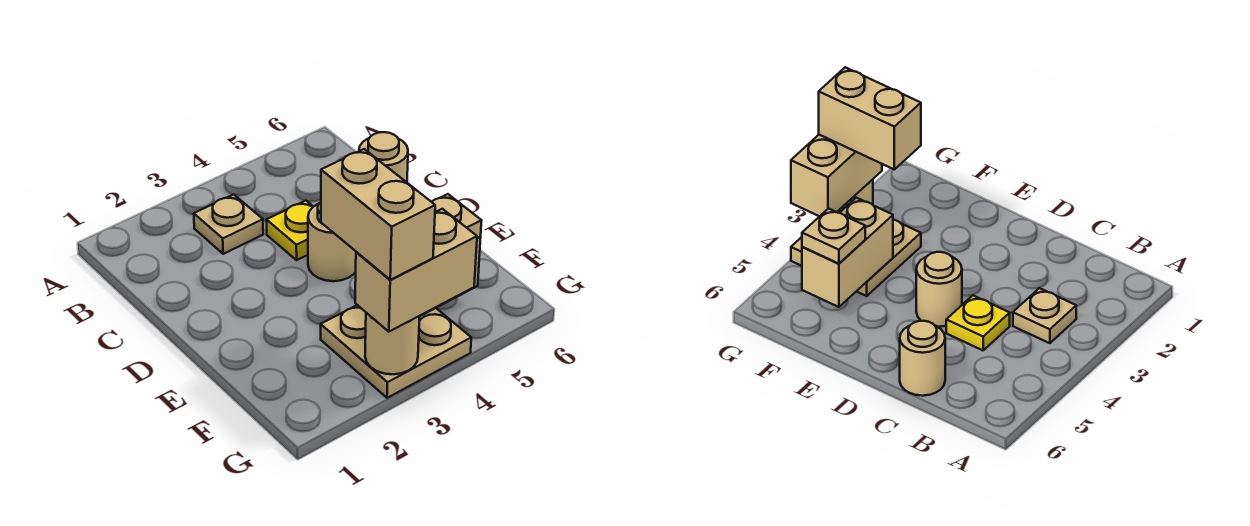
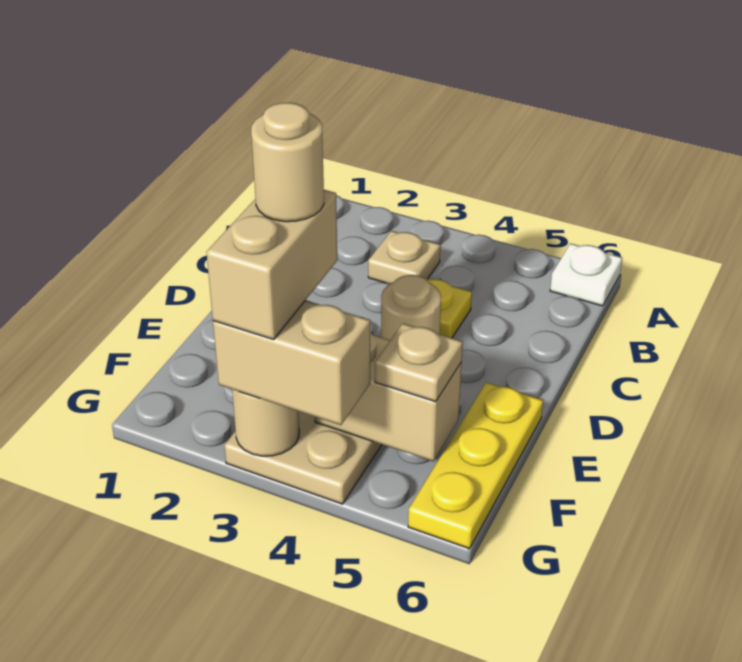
none -> white plate A6 level 1
tan round brick C6 level 1 -> tan round brick F3 level 5
none -> yellow plate E6:G6 level 1

